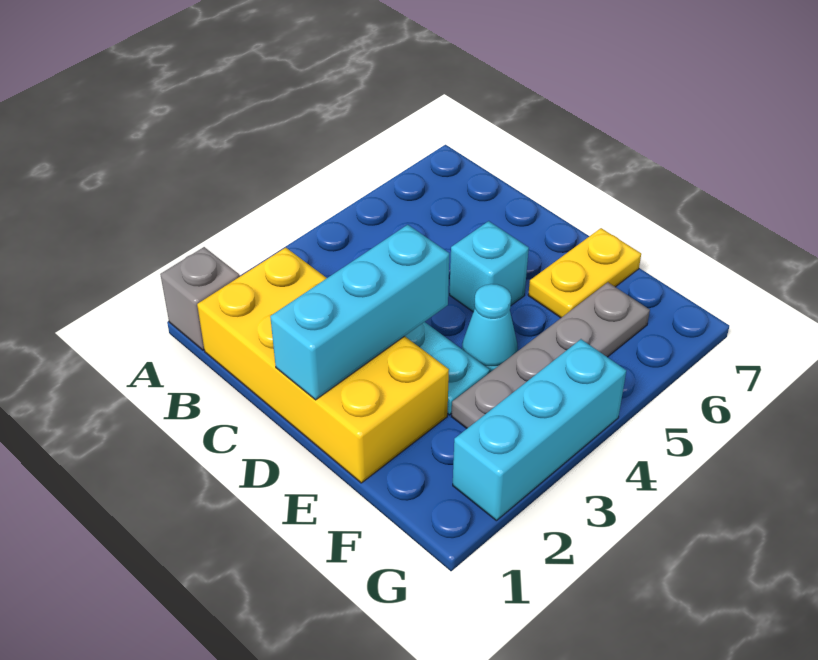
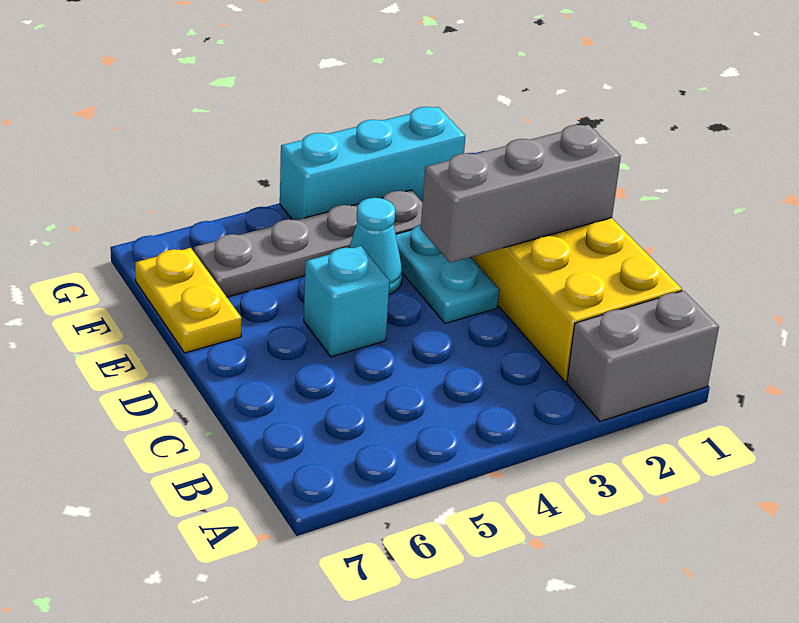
grey brick A1 level 1 -> grey brick A1:A2 level 1
cyan brick D1:D3 level 2 -> grey brick D1:D3 level 2
yellow plate E6:E7 level 1 -> yellow plate E7:F7 level 1

